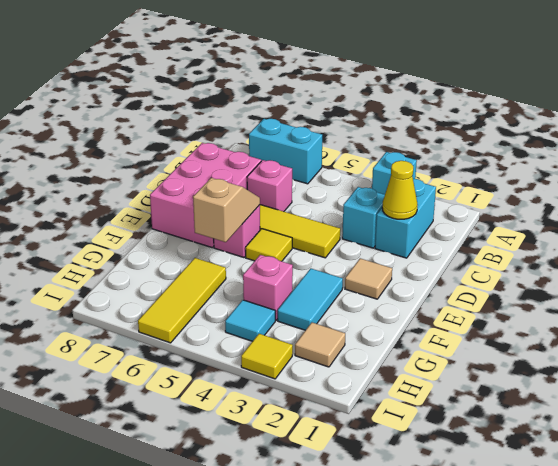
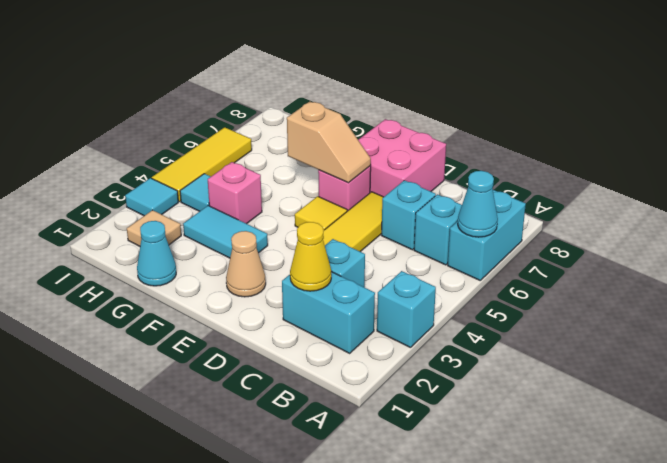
none -> cyan cone A6 level 2
none -> cyan brick B6 level 1
pink brick C6 level 1 -> cyan brick C6 level 1
pink brick C7:E8 level 1 -> pink brick D7:E8 level 1
tan tile E2 level 1 -> tan cone E2 level 1
none -> cyan cone G1 level 1
yellow tile G6:I6 level 1 -> yellow tile I4:I6 level 1
yellow tile I3 level 1 -> cyan tile I3 level 1

